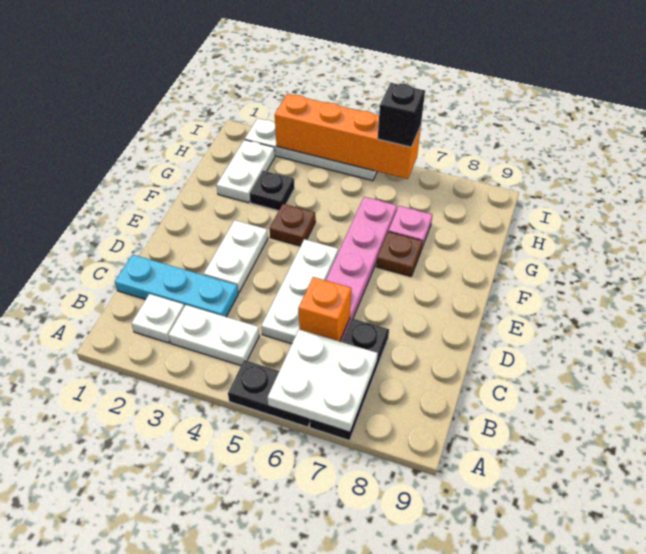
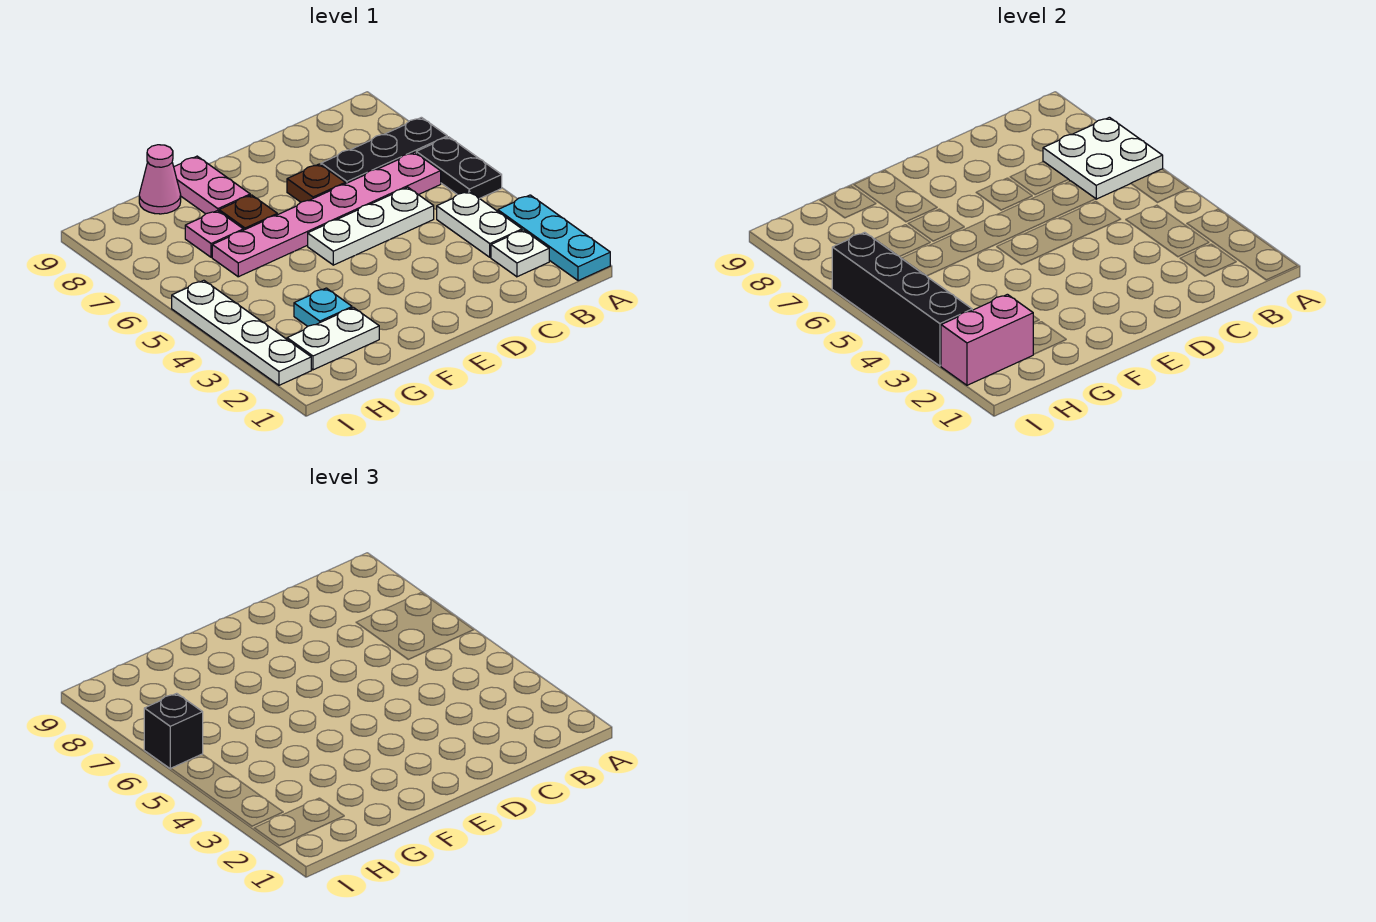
cyan plate C1:C3 level 1 -> cyan plate A1:A3 level 1
orange brick C6 level 2 -> none
white plate D3:E3 level 1 -> none
brown plate F4 level 1 -> brown plate D7 level 1
none -> pink plate F8:F9 level 1
black plate G3 level 1 -> cyan plate G3 level 1
none -> pink cone G9 level 1
none -> pink brick H2:I2 level 2
orange brick I3:I6 level 2 -> black brick I3:I6 level 2

